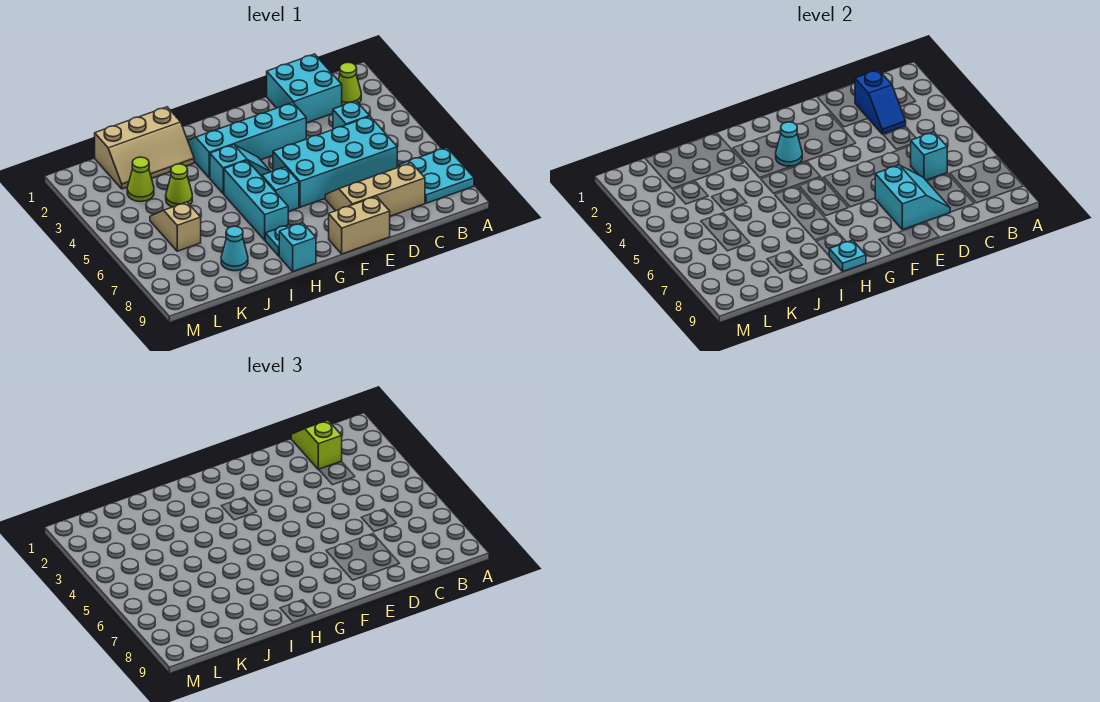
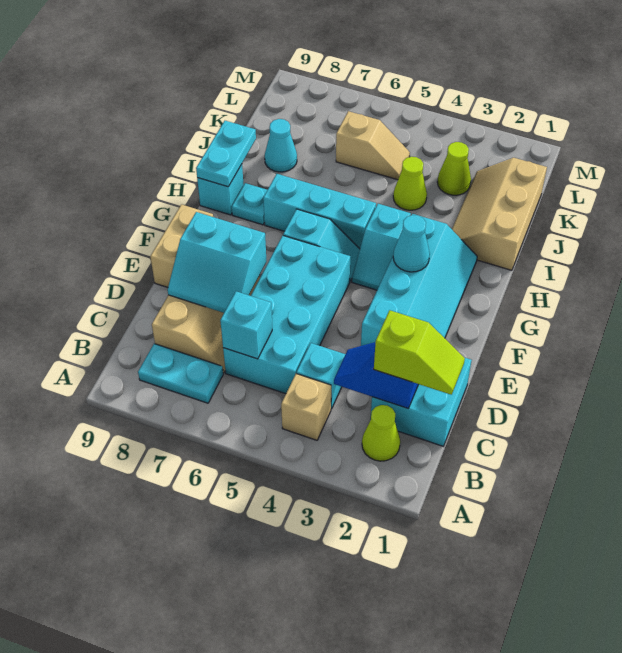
cyan plate A7:B8 level 1 -> cyan plate B7:B8 level 1
none -> tan brick B4 level 1
cyan plate H9 level 2 -> cyan plate H9:I9 level 2

